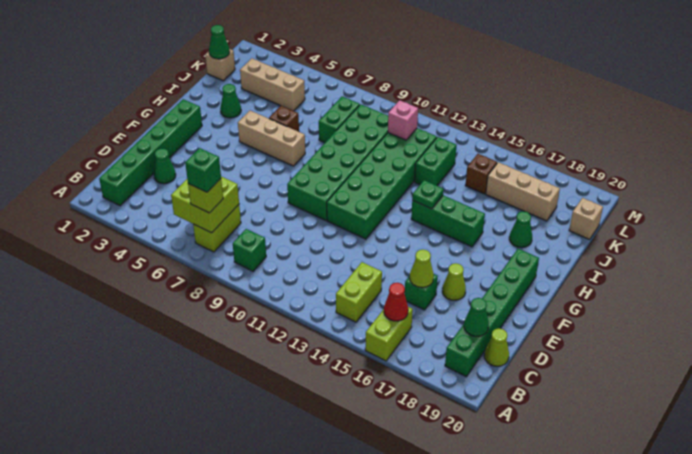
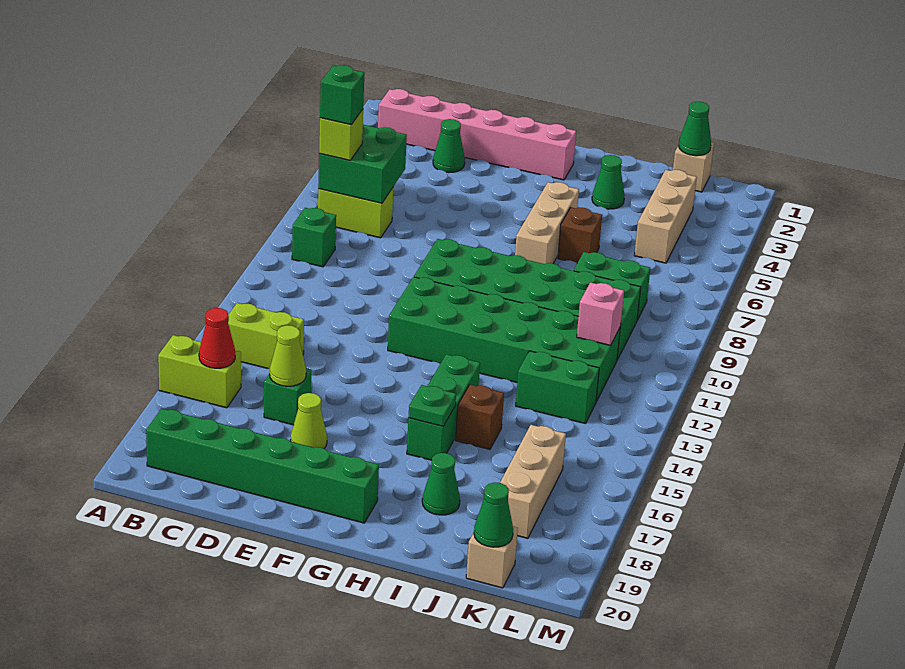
green brick B2:G2 level 1 -> pink brick B2:G2 level 1
lime brick B6:C7 level 2 -> green brick B6:C7 level 2
green cone C19 level 2 -> green cone K20 level 2
lime cone C20 level 1 -> none
green plate H14 level 2 -> green plate H16 level 2
brown brick K15 level 1 -> brown brick I15 level 1

